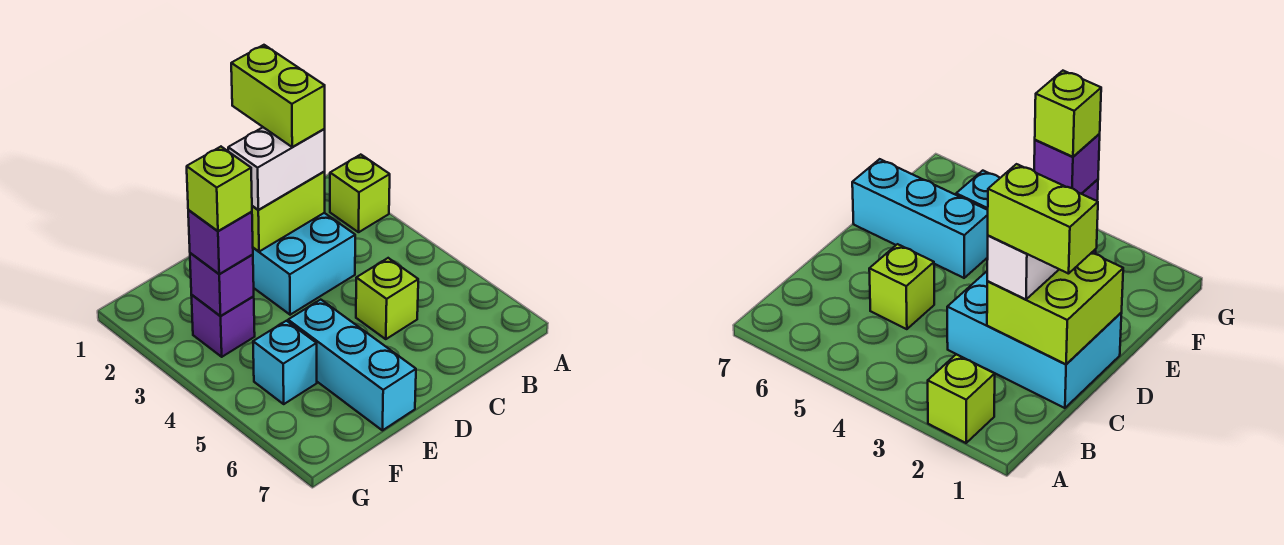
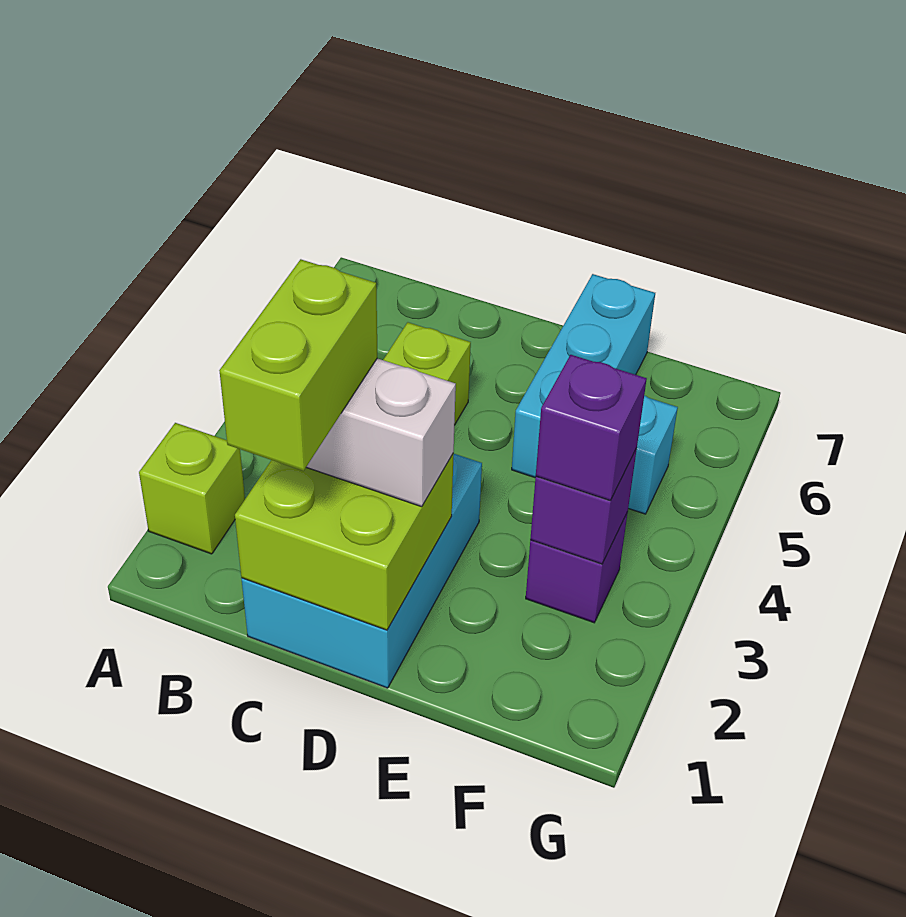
lime brick F3 level 4 -> none

